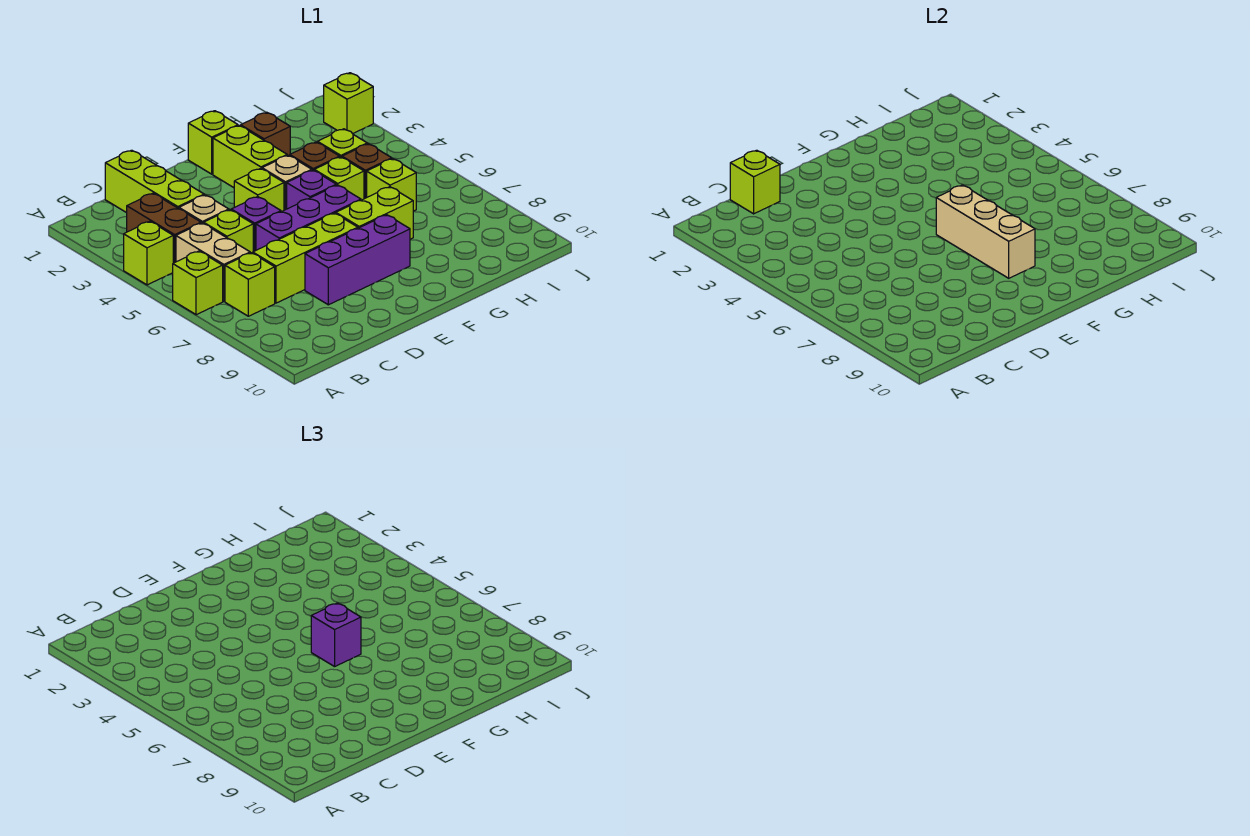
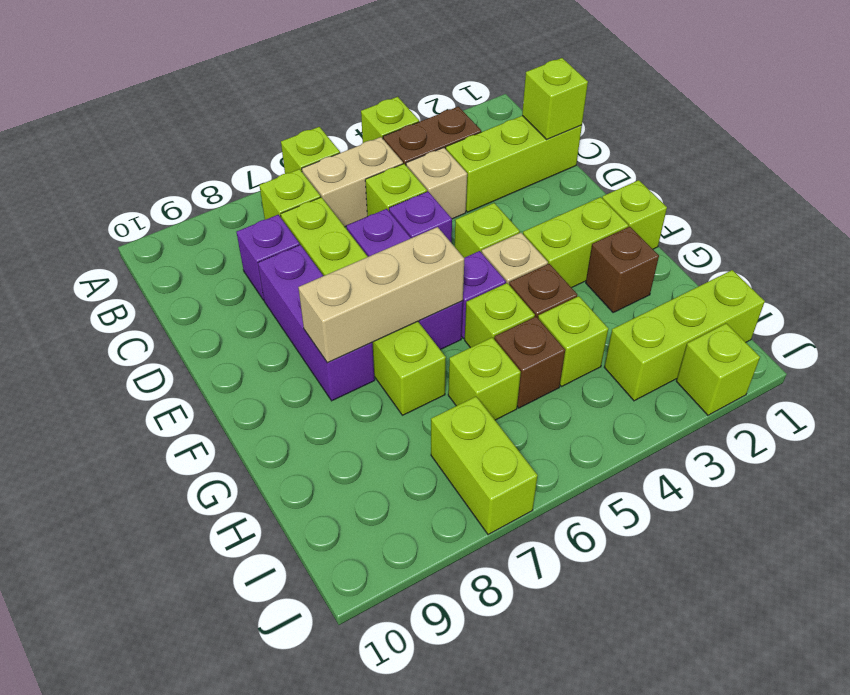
purple brick F6 level 3 -> purple brick C8 level 1
none -> lime brick I1:I3 level 1
none -> lime brick I7:J7 level 1

